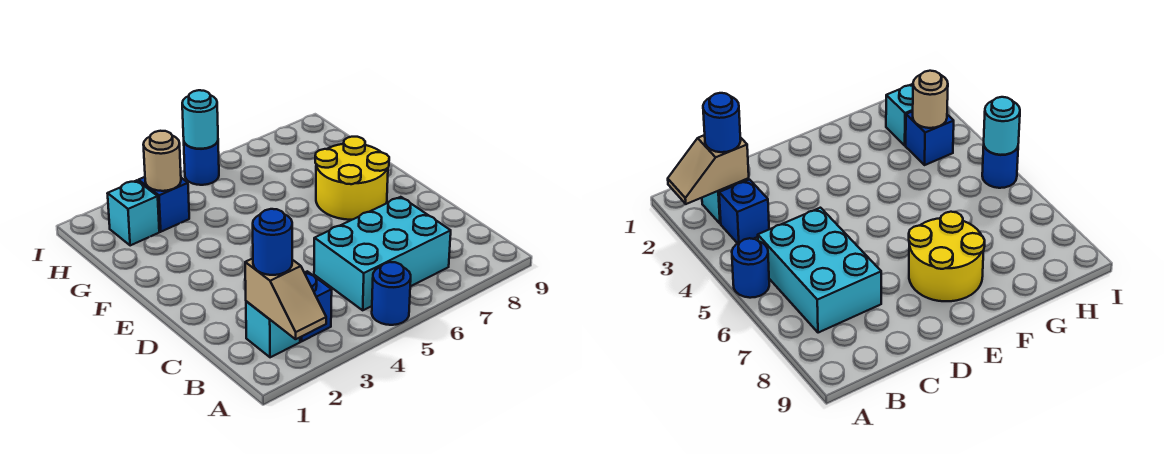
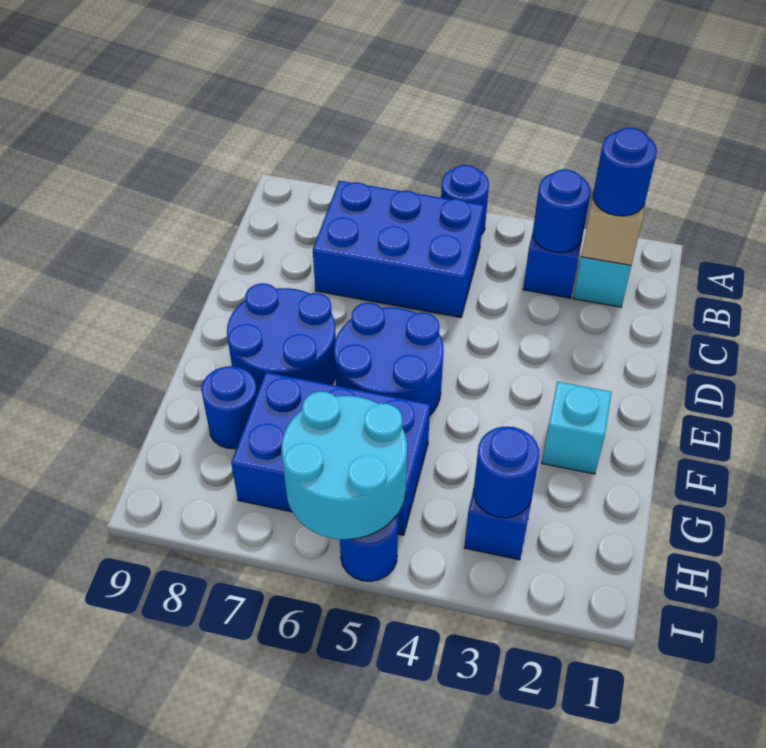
none -> blue round brick B3 level 2
cyan brick B5:C7 level 1 -> blue brick B5:C7 level 1
none -> blue round brick E5:F6 level 1
yellow round brick E7:F8 level 1 -> blue round brick E7:F8 level 1
none -> blue brick G5:H7 level 1
none -> blue round brick G8 level 1
cyan brick H2 level 1 -> cyan brick F2 level 1
tan round brick H3 level 2 -> blue round brick H3 level 2
cyan round brick I5 level 2 -> cyan round brick H5:I6 level 2

